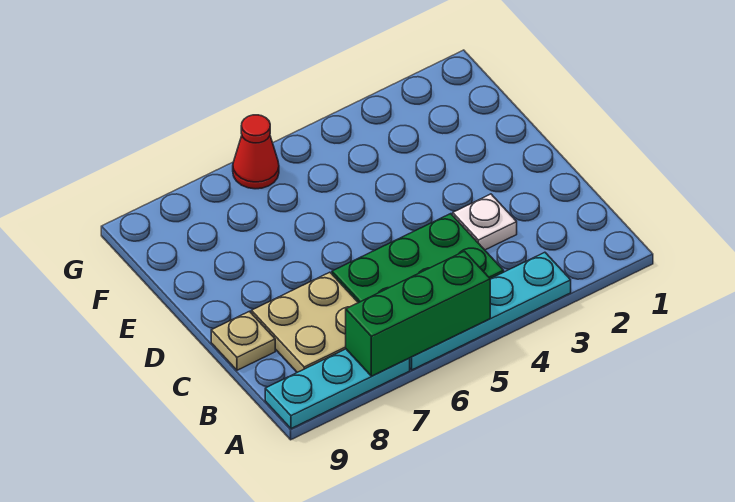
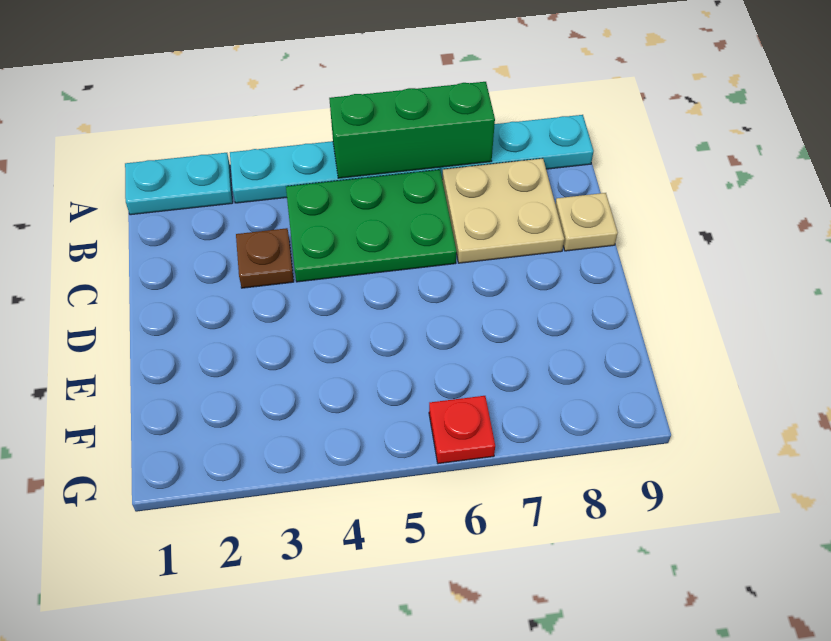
none -> cyan plate A1:A2 level 1
white plate C3 level 1 -> brown plate C3 level 1
red cone G6 level 1 -> red plate G6 level 1

